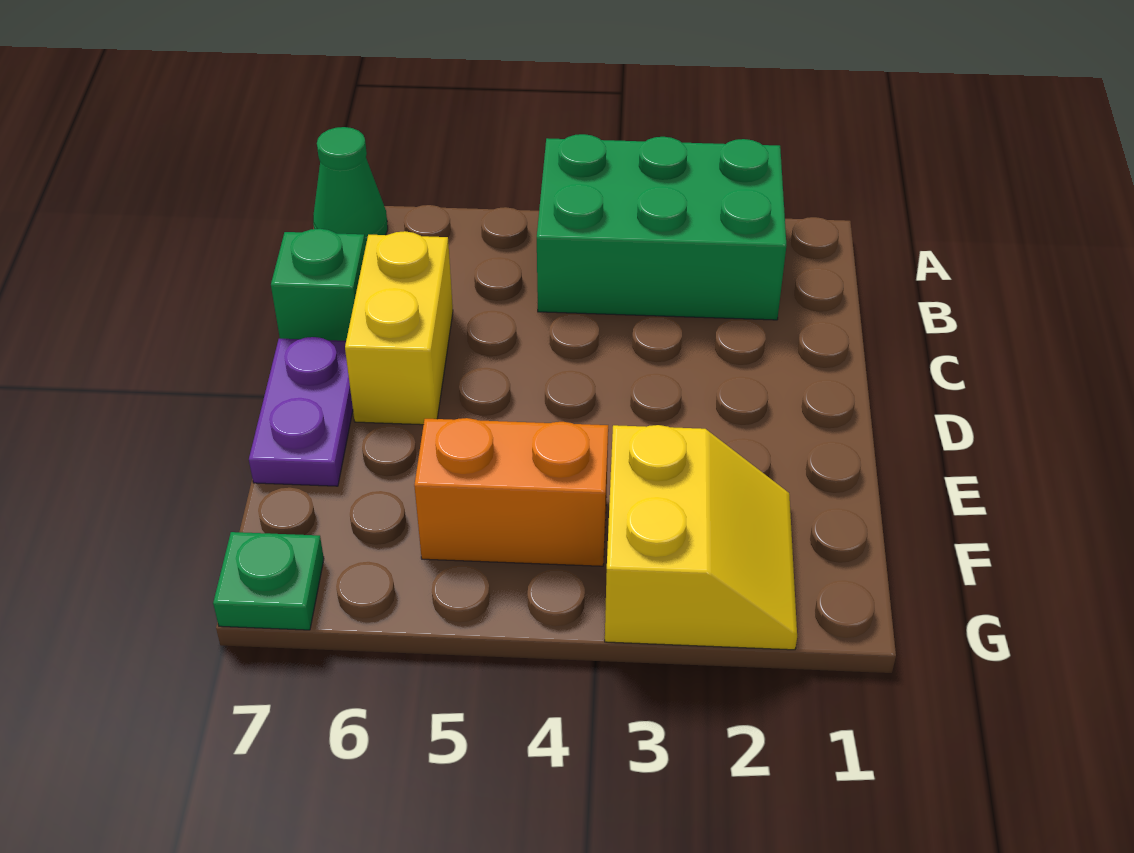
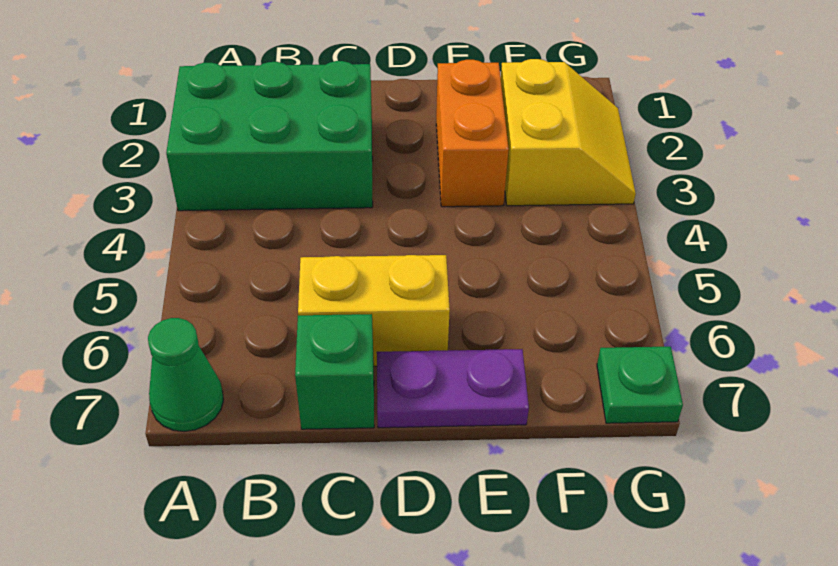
green brick A2:B4 level 1 -> green brick A2:C3 level 1
yellow slope F2:G3 level 1 top 3 -> yellow slope F2:G3 level 1 top F
orange brick F4:F5 level 1 -> orange brick E2:E3 level 1

